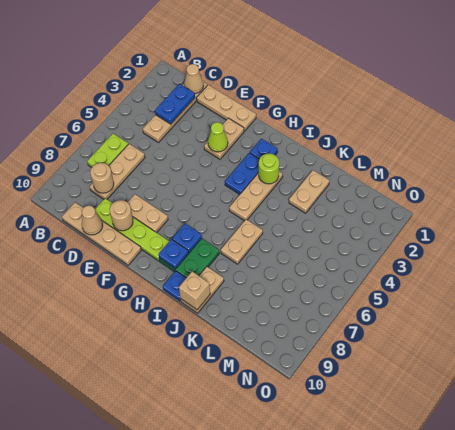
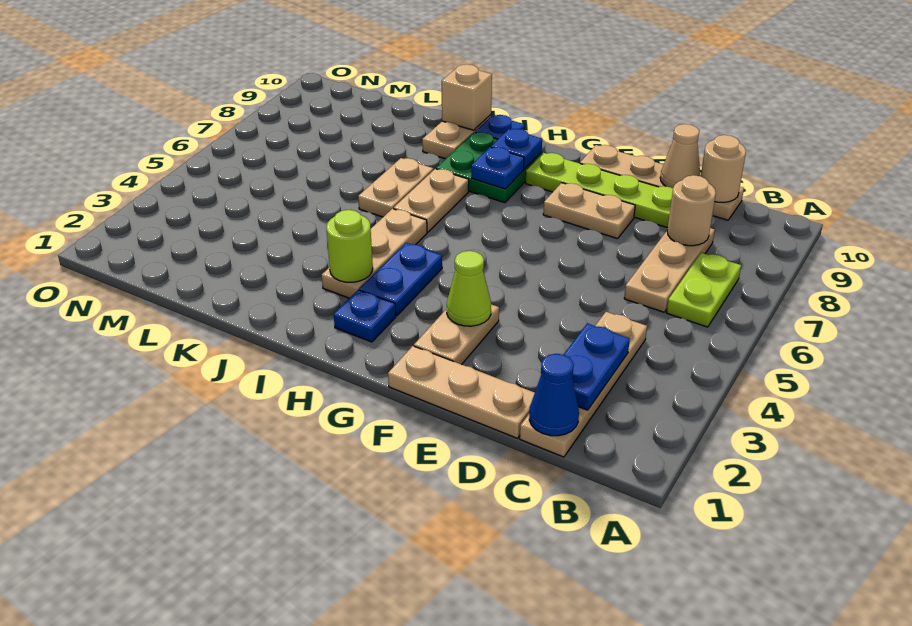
tan cone C1 level 2 -> blue cone C1 level 2
tan round brick E9 level 2 -> tan round brick C10 level 2
tan plate K2:K3 level 1 -> tan plate I6:I7 level 1

